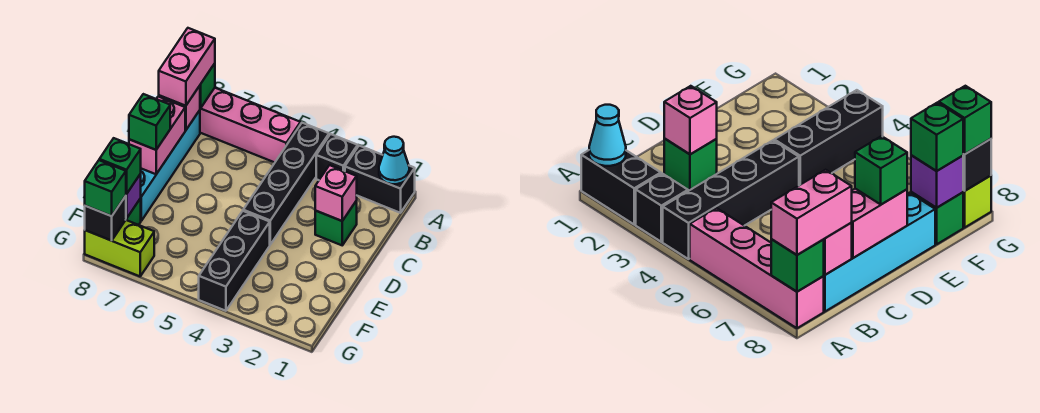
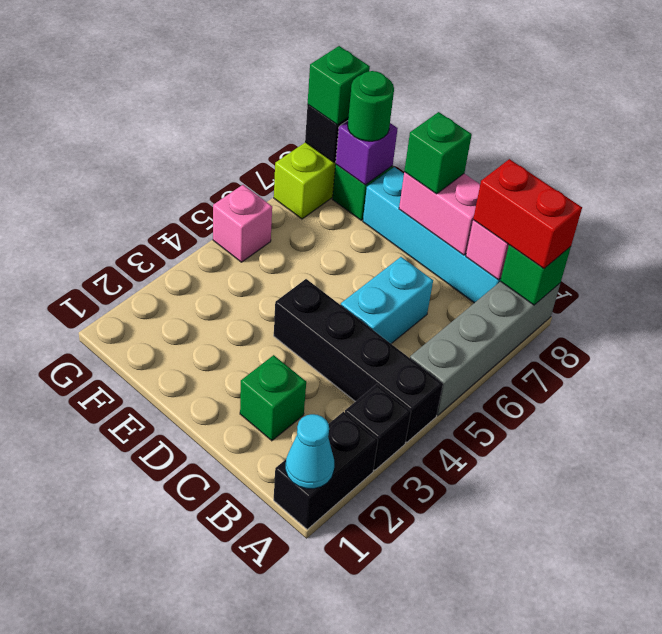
pink brick A5:A8 level 1 -> grey brick A5:A8 level 1
pink brick A8:B8 level 3 -> red brick A8:B8 level 3
pink brick C2 level 2 -> pink brick G5 level 1
none -> cyan brick C5:C6 level 1
black brick E4:G4 level 1 -> none
green brick F8 level 3 -> green round brick F8 level 3

